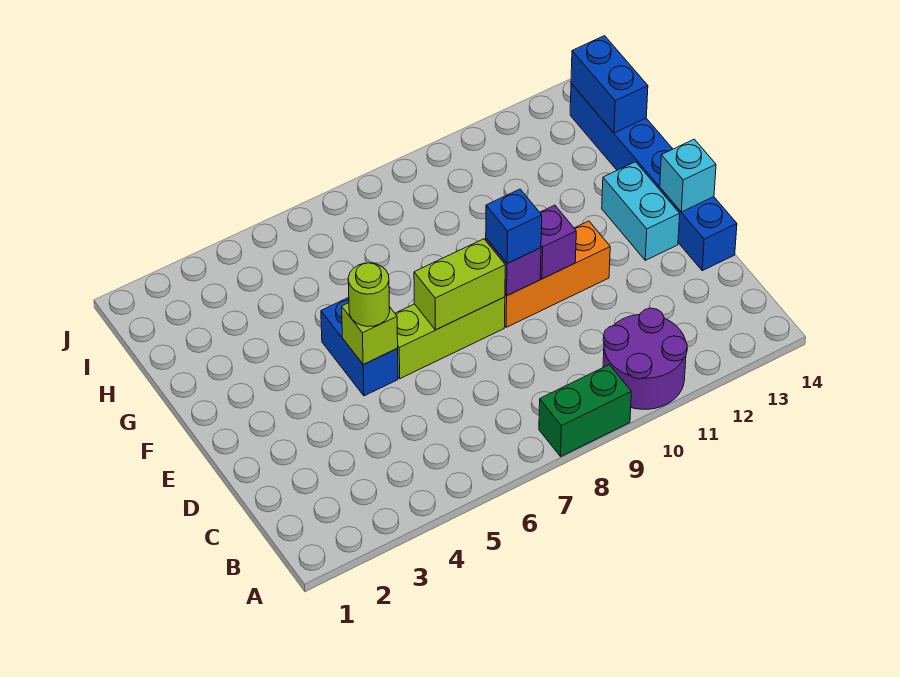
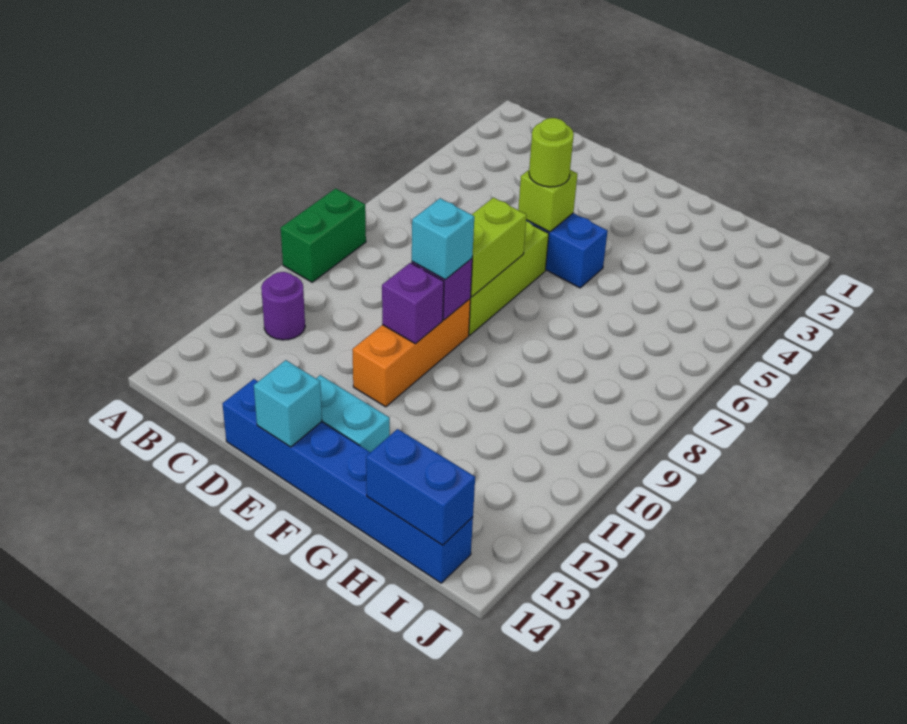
purple round brick A10:B11 level 1 -> purple round brick B11 level 1
blue brick E9 level 3 -> cyan brick E9 level 3

